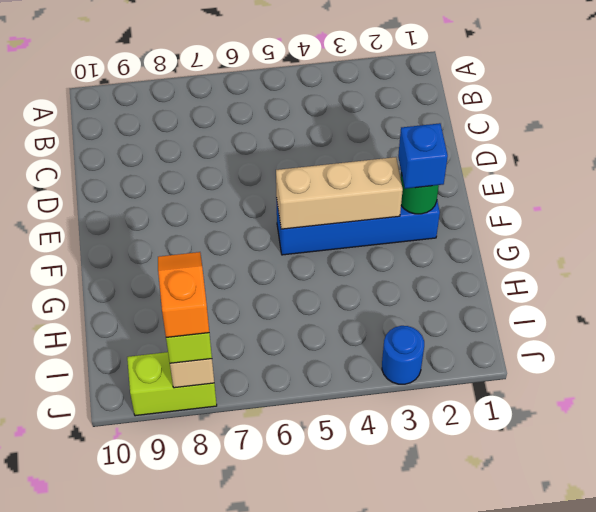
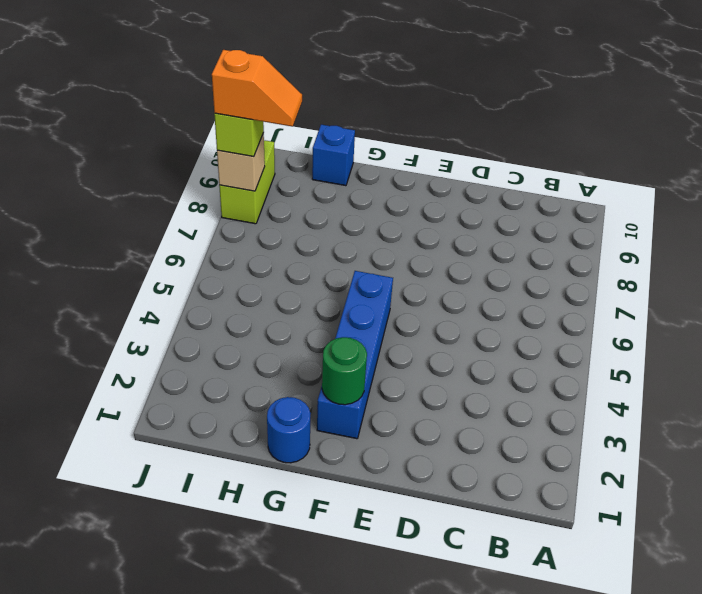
blue brick F2 level 3 -> blue brick H10 level 1
tan brick F3:F5 level 2 -> none
blue round brick J3 level 1 -> blue round brick G1 level 1

